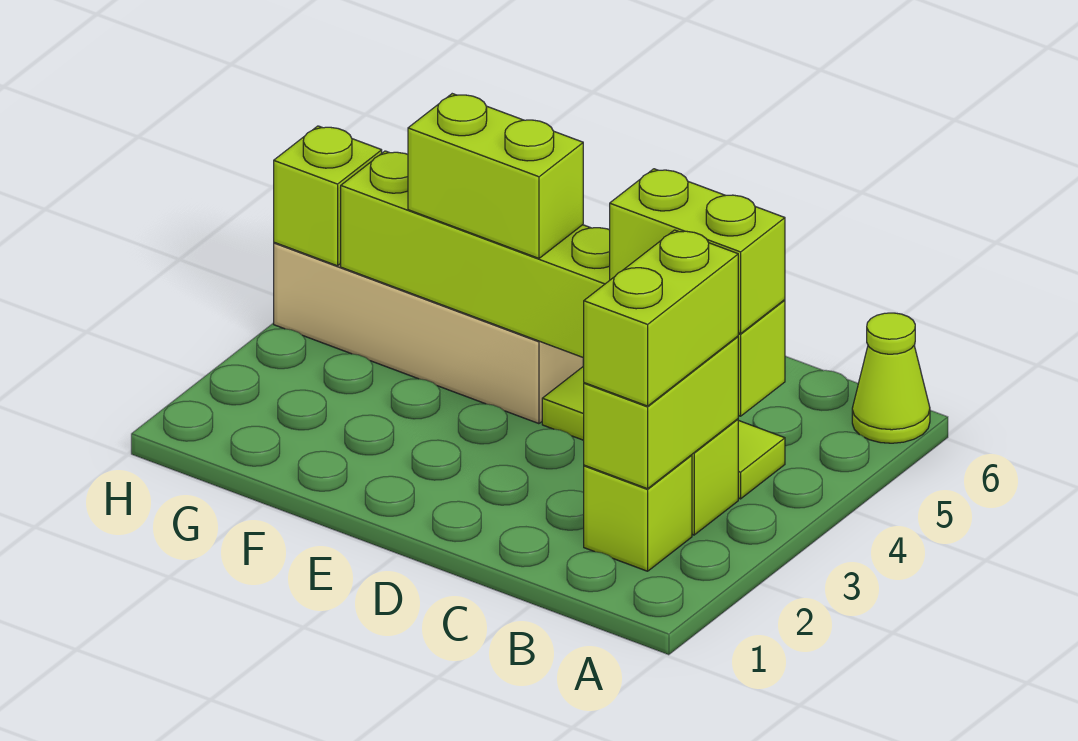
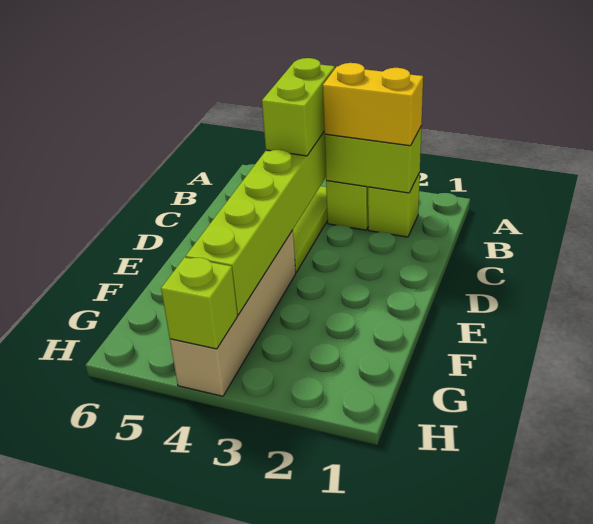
lime cone A6 level 1 -> none
lime brick B2:B3 level 3 -> yellow brick B2:B3 level 3
lime brick E4:F4 level 3 -> none

